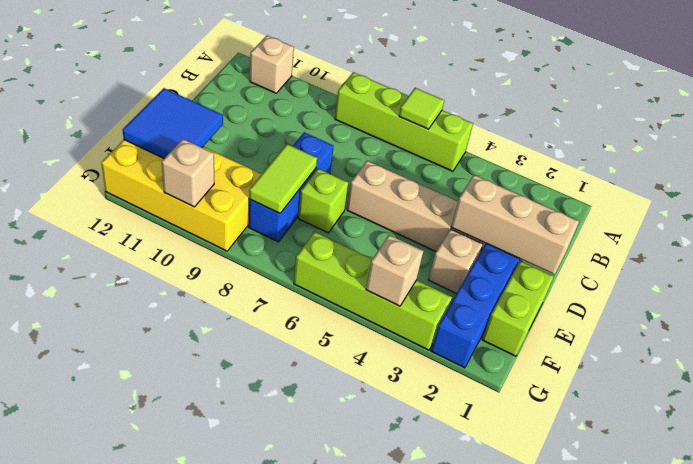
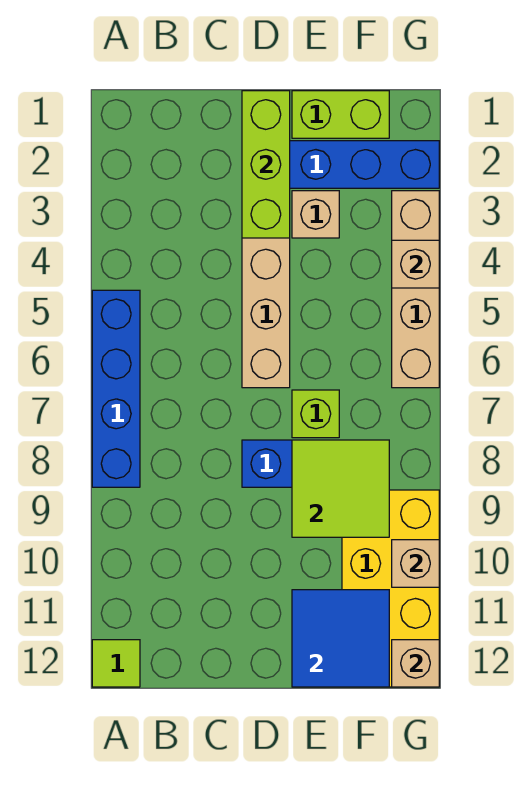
lime brick A5:A8 level 1 -> blue brick A5:A8 level 1
lime tile A6 level 2 -> lime tile A12 level 1
tan brick A11 level 1 -> tan brick G12 level 2
tan brick D1:D3 level 2 -> lime brick D1:D3 level 2
lime tile E8:F8 level 2 -> lime tile E8:F9 level 2
lime brick G3:G6 level 1 -> tan brick G3:G6 level 1

